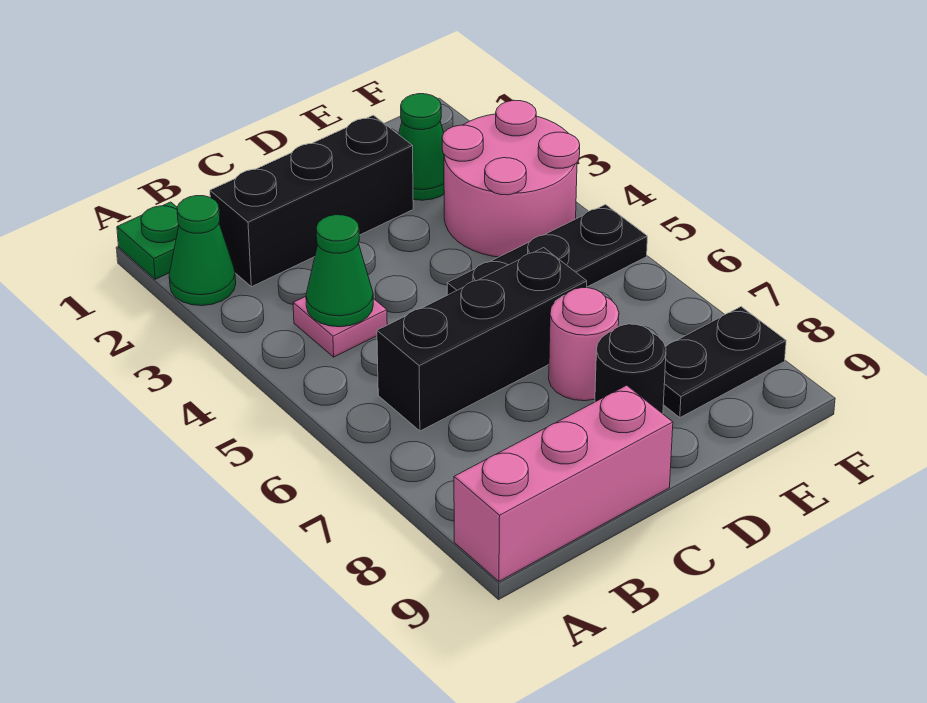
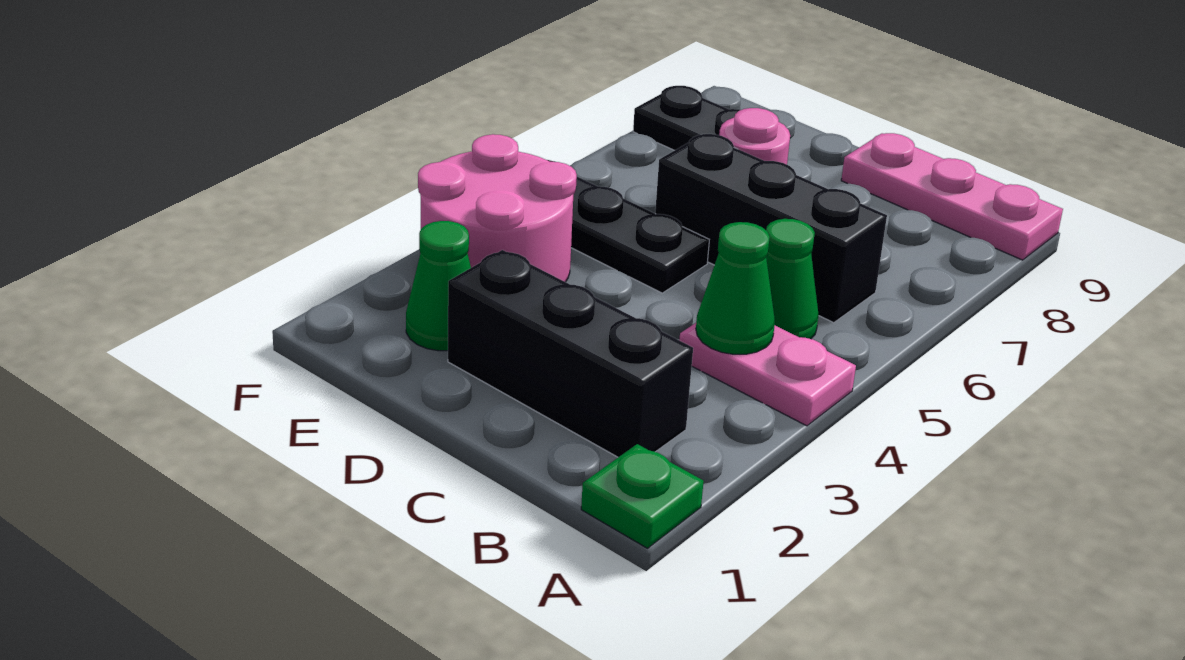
green cone A2 level 1 -> green cone B5 level 1
pink brick A9:C9 level 1 -> pink plate A9:C9 level 1
pink plate B4 level 1 -> pink plate A4:B4 level 1
black round brick D8 level 1 -> none

